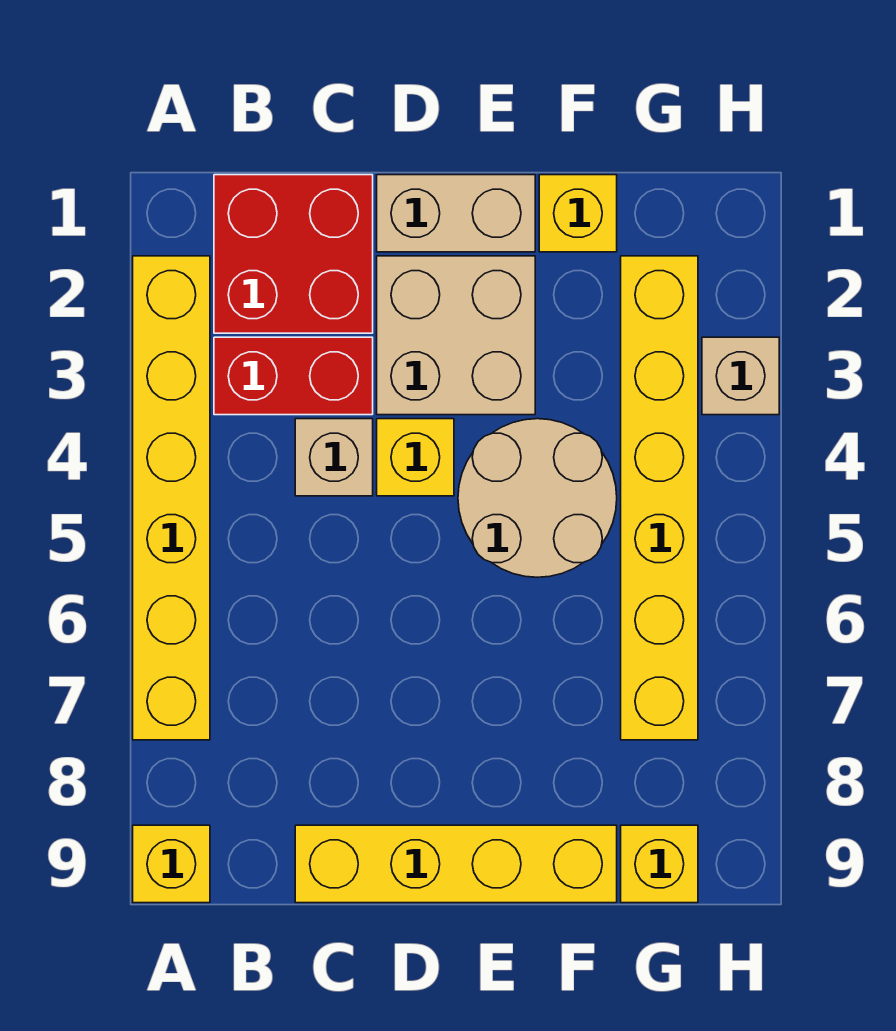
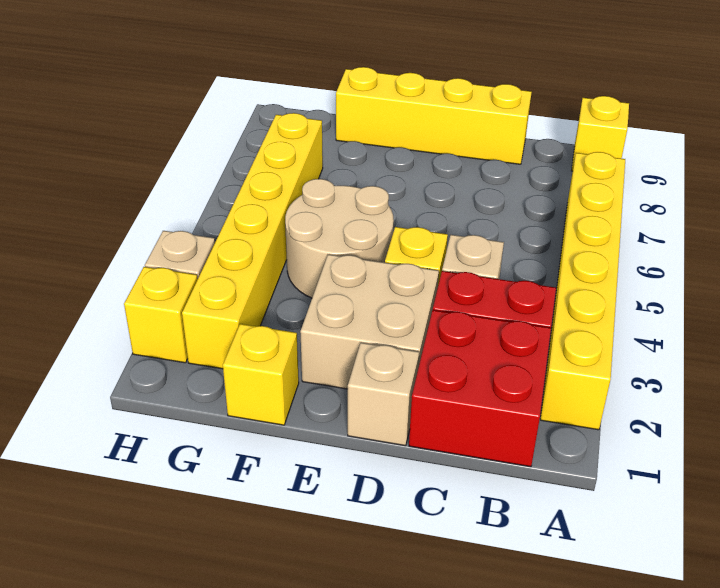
tan brick D1:E1 level 1 -> tan brick D1 level 1
yellow brick G9 level 1 -> yellow brick H2 level 1

